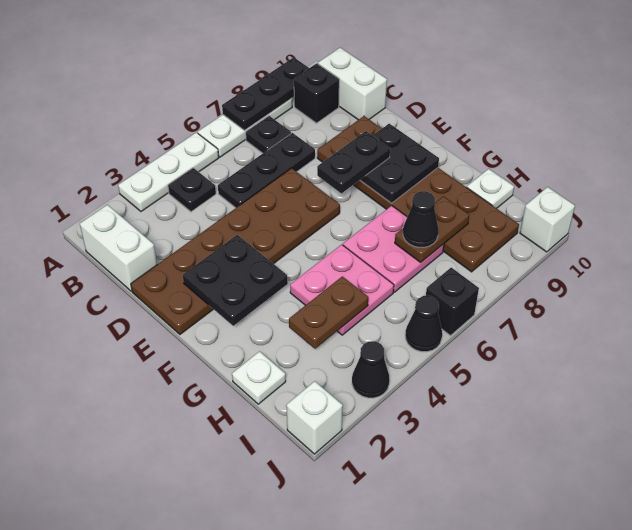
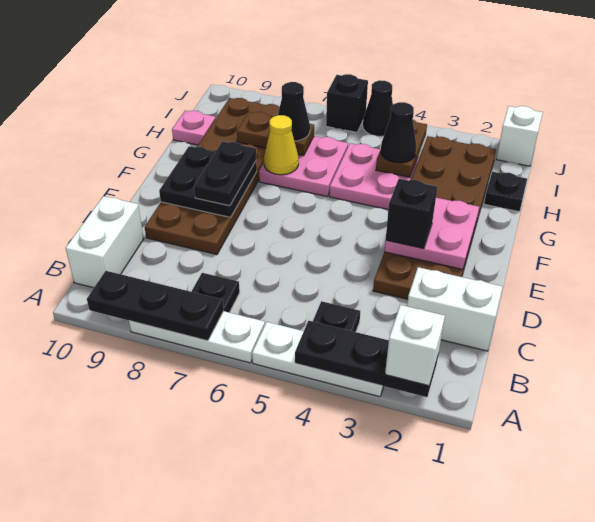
white brick B1:C1 level 1 -> white brick C1:C2 level 1
black brick B9 level 1 -> black brick E3 level 3
black plate C5:C7 level 1 -> black plate A2:A4 level 2
brown plate D1:E6 level 1 -> brown plate D2:I3 level 1
black plate E2:F3 level 2 -> pink plate E2:F3 level 2
black plate E7:E8 level 3 -> black plate E8:F8 level 3
none -> yellow cone G7 level 2
white plate H1 level 1 -> black plate H1 level 1
brown plate H3:H4 level 2 -> brown plate H4:I4 level 2
white plate H10 level 1 -> pink plate H10 level 1
black cone J3 level 1 -> black cone H4 level 3
white brick J10 level 1 -> white brick A2 level 3

